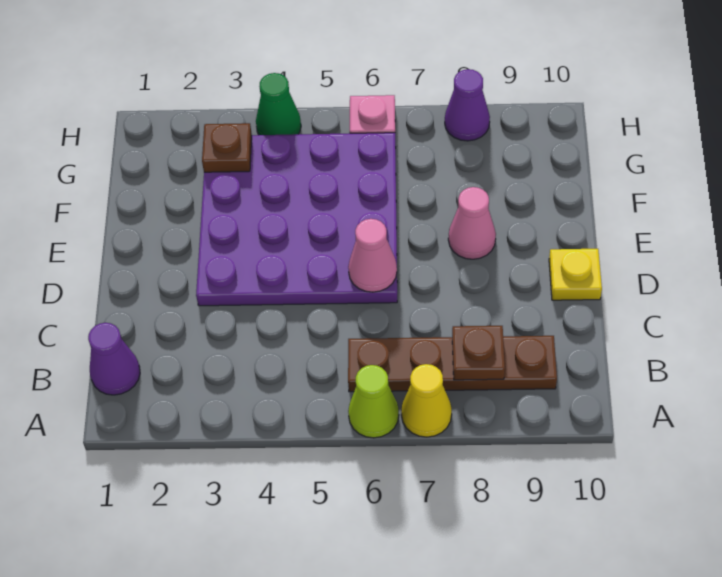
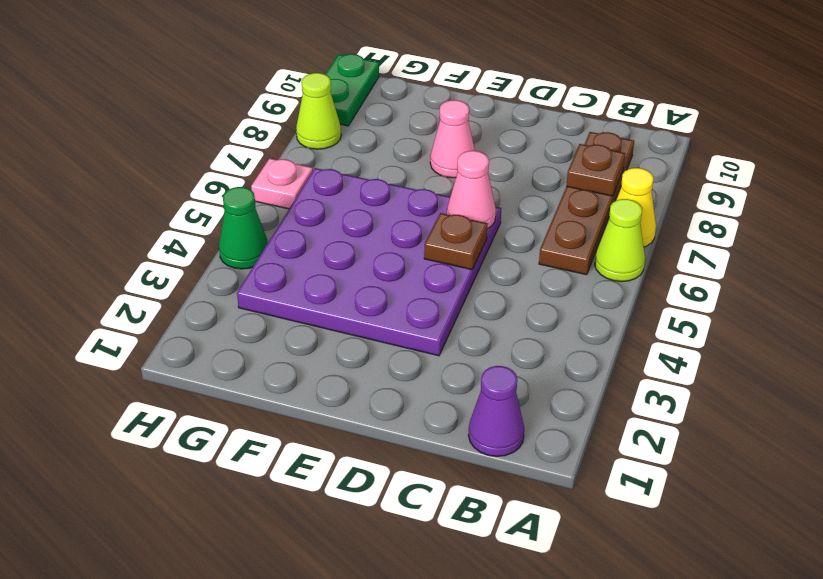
yellow plate D10 level 1 -> none
brown plate G3 level 2 -> brown plate D5 level 2
purple cone H8 level 1 -> lime cone H8 level 1
none -> green plate H9:H10 level 1

